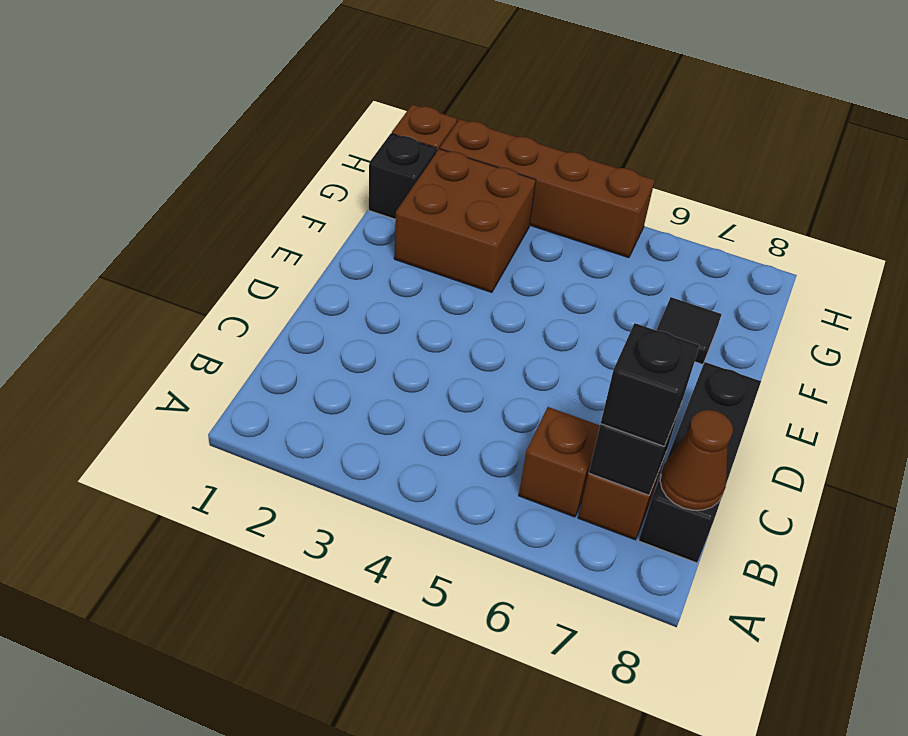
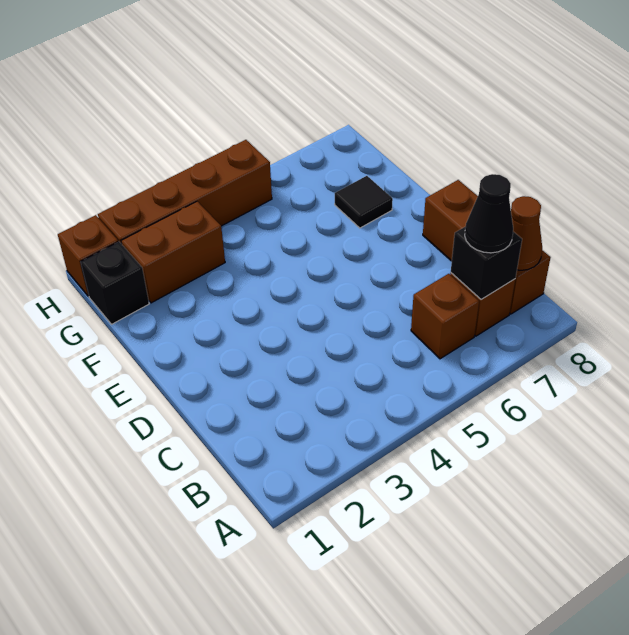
black brick B7 level 3 -> black cone B7 level 3
black brick B8:D8 level 1 -> brown brick B8:D8 level 1
brown brick F2:G3 level 1 -> brown brick G2:G3 level 1

